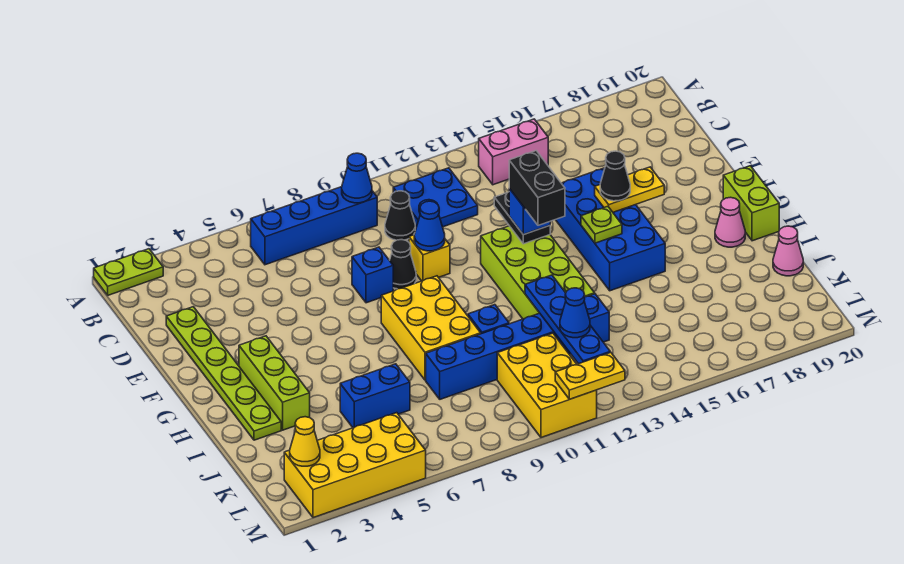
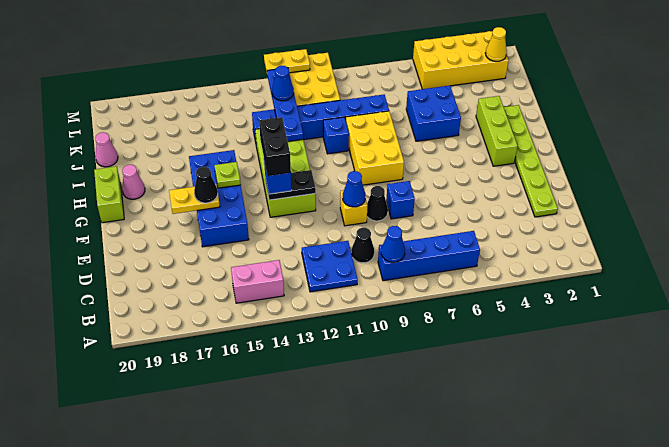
lime plate A1:A2 level 1 -> none
black plate E13:F13 level 2 -> black plate F12:F13 level 2
blue brick J5:J6 level 1 -> blue brick I5:J6 level 1

